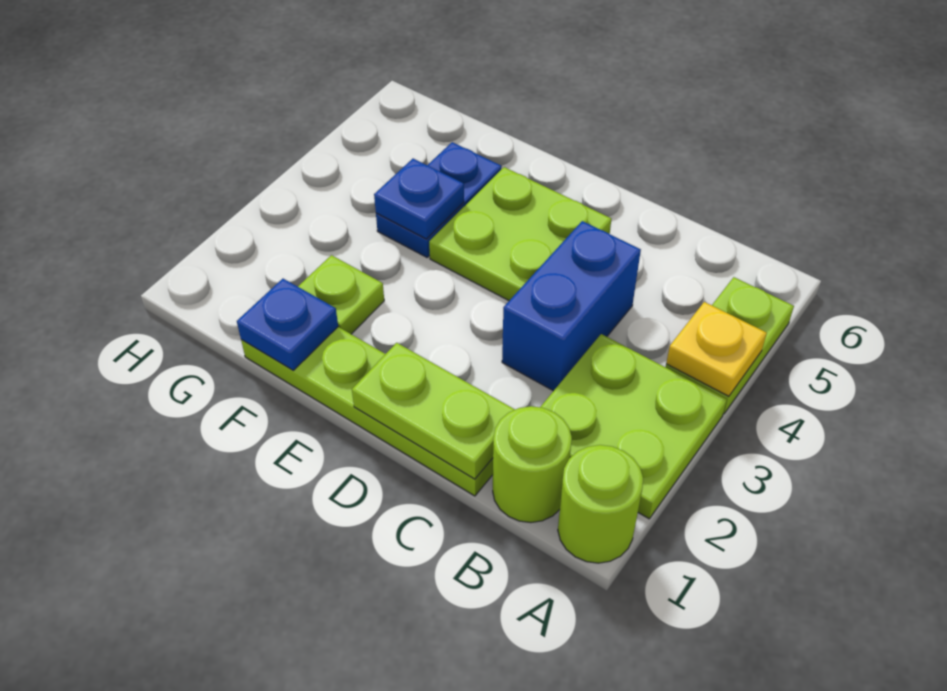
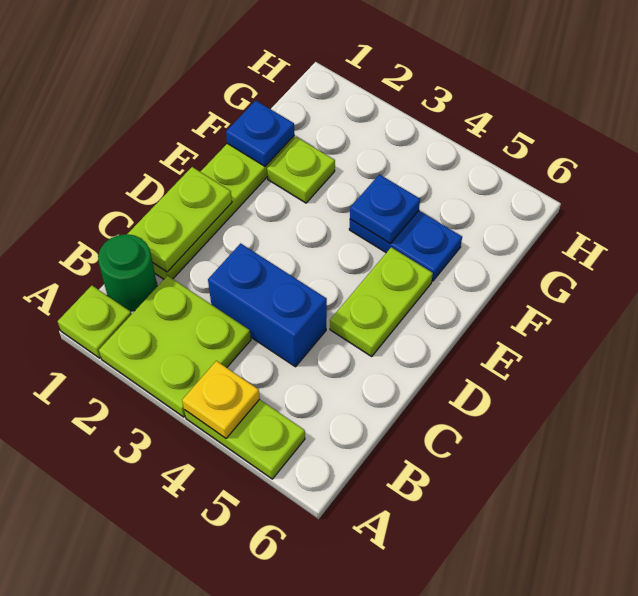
lime round brick A1 level 1 -> lime plate A1 level 1
lime round brick B1 level 1 -> green round brick B1 level 1
lime plate D4:E5 level 1 -> lime plate D5:E5 level 1

